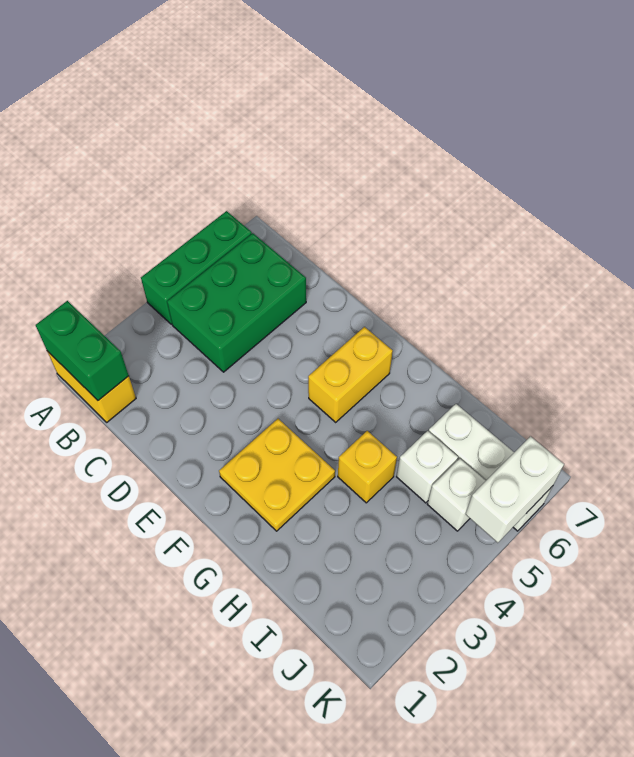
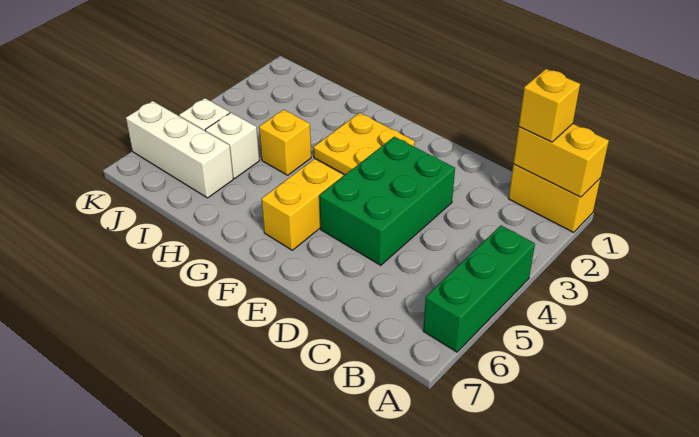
green brick A1:B1 level 2 -> yellow brick A1:B1 level 2
none -> yellow brick B1 level 3
green brick B4:C6 level 1 -> green brick D3:E5 level 1
white brick K5:K6 level 2 -> none

